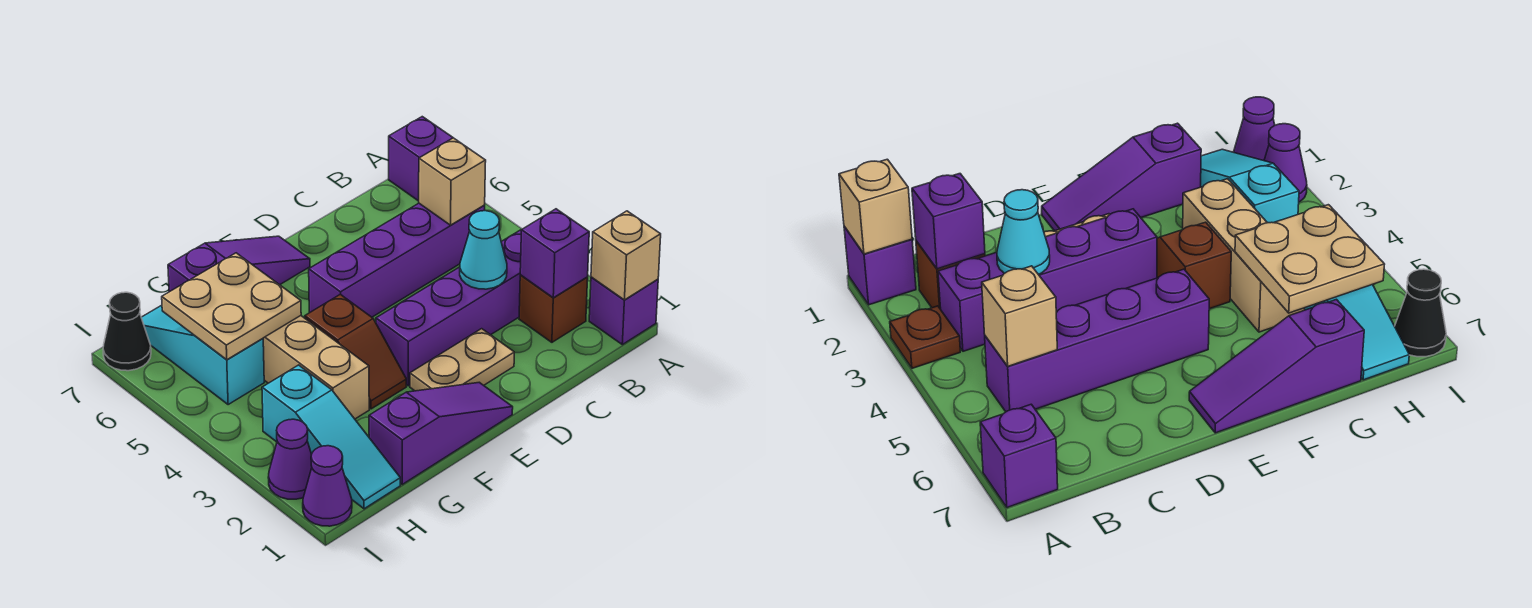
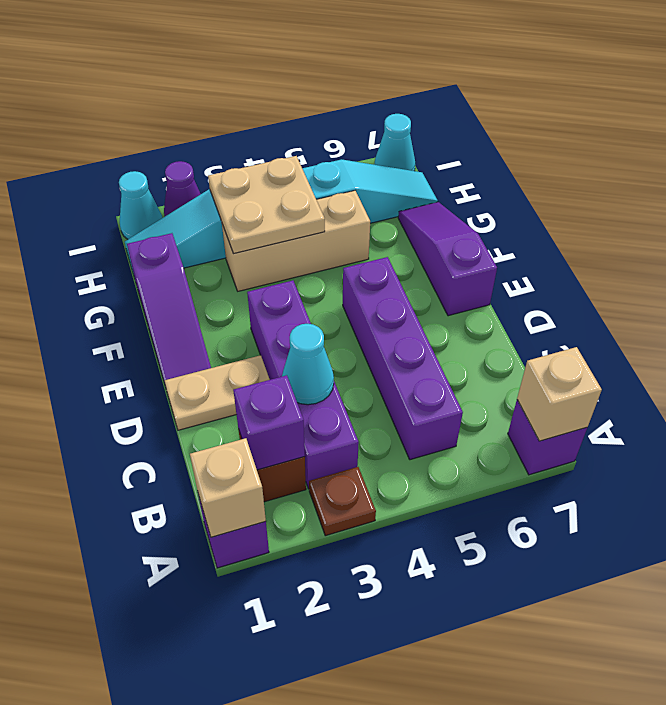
tan brick B5 level 2 -> tan brick A7 level 2
tan plate D2:E2 level 1 -> tan plate D1:D2 level 1
purple slope E7:G7 level 1 top G -> purple slope E7:G7 level 1 top E
brown slope F3:F4 level 1 top 4 -> none
tan plate G5:H6 level 2 -> tan plate G3:H4 level 2
purple cone I1 level 1 -> cyan cone I1 level 1
black cone I7 level 1 -> cyan cone I7 level 1

